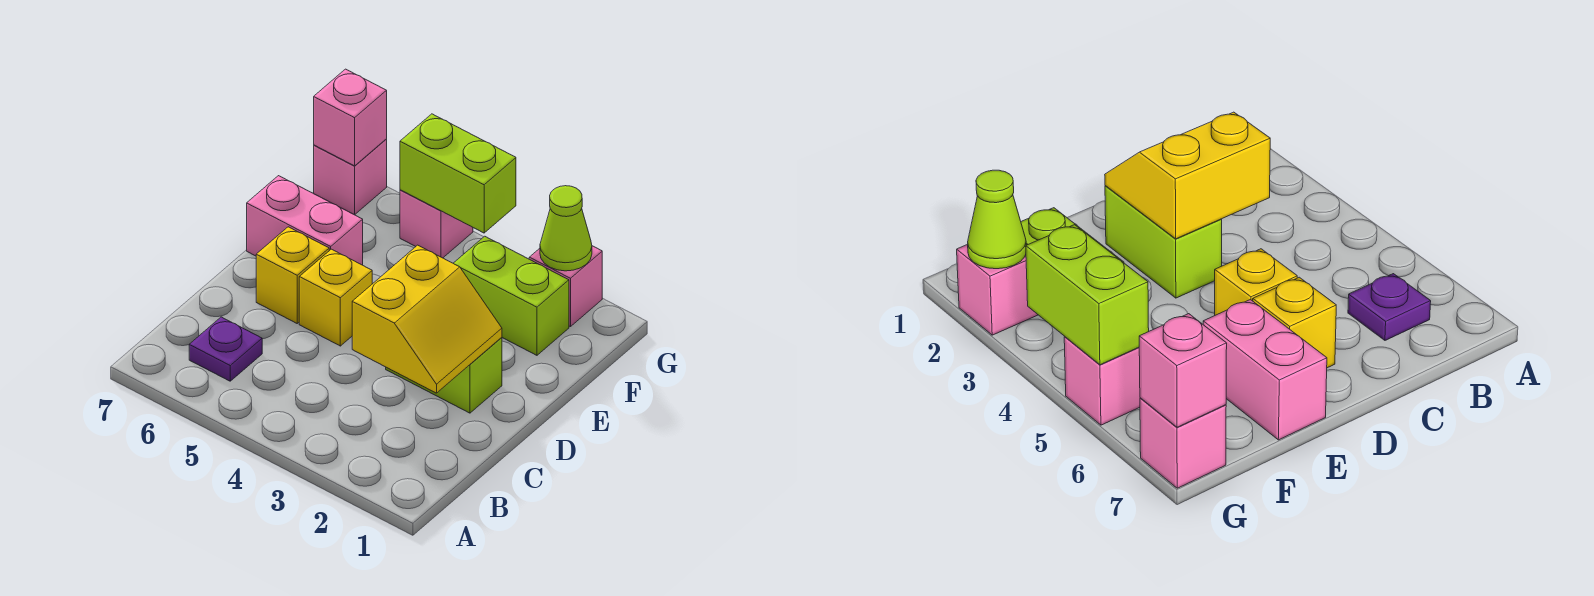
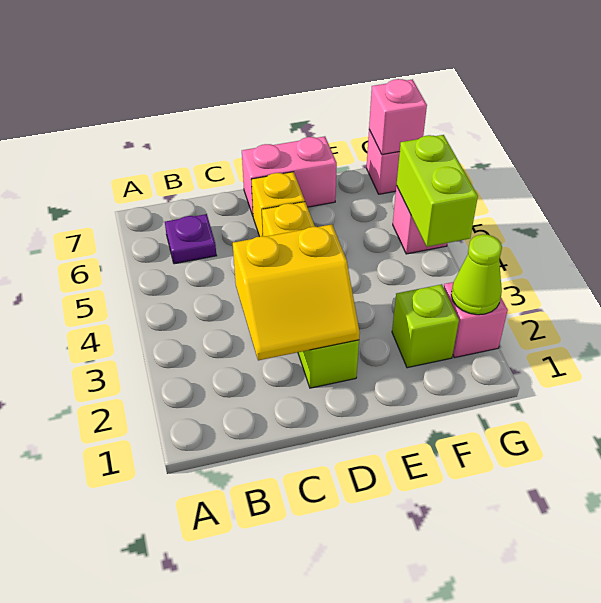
pink brick E6:E7 level 1 -> pink brick D7:E7 level 1
lime brick F2:F3 level 1 -> lime brick F2 level 1

